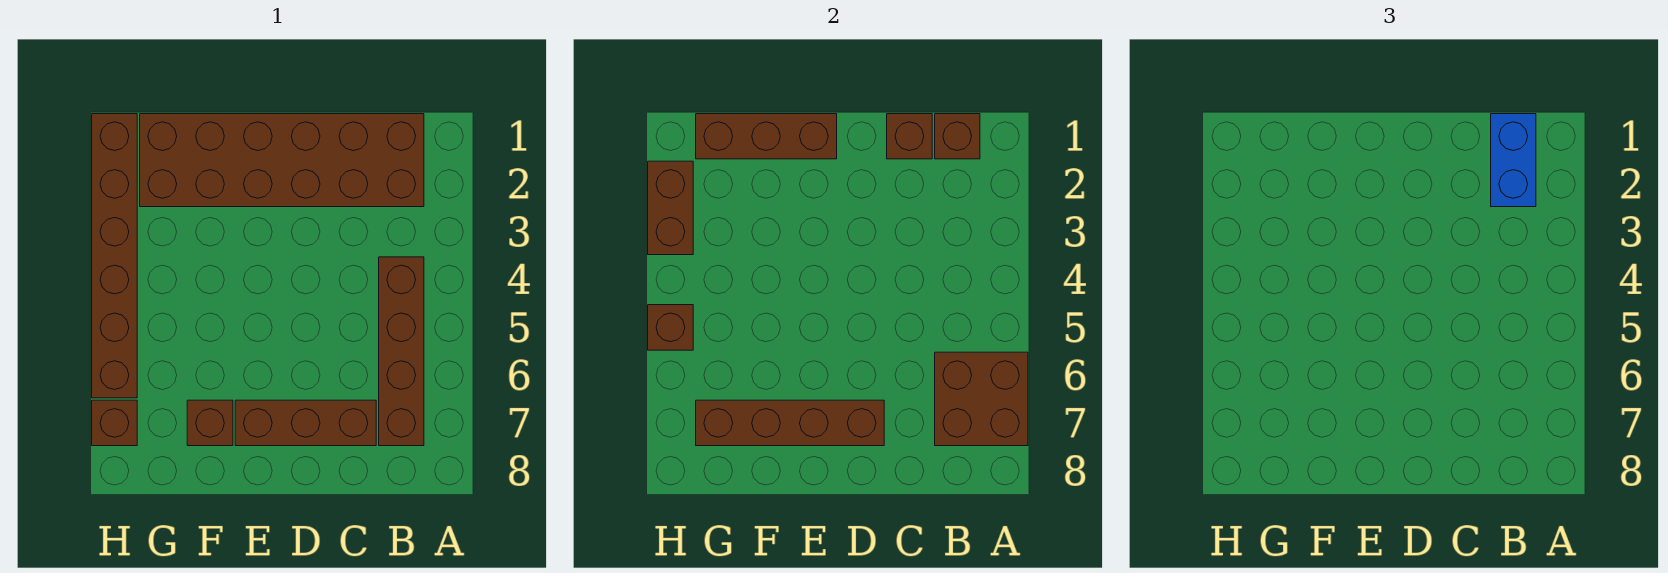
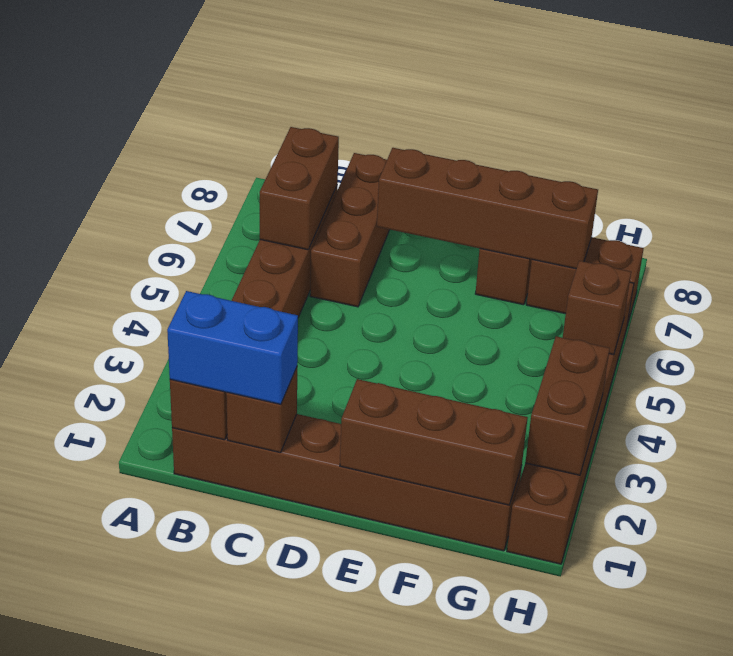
brown brick A6:B7 level 2 -> brown brick B6:B7 level 2
brown brick B1:G2 level 1 -> brown brick B1:G1 level 1
blue brick B1:B2 level 3 -> blue brick B1:C1 level 3
brown brick C7:E7 level 1 -> brown brick C6:C8 level 1
brown brick H7 level 1 -> brown brick G7:H7 level 1

